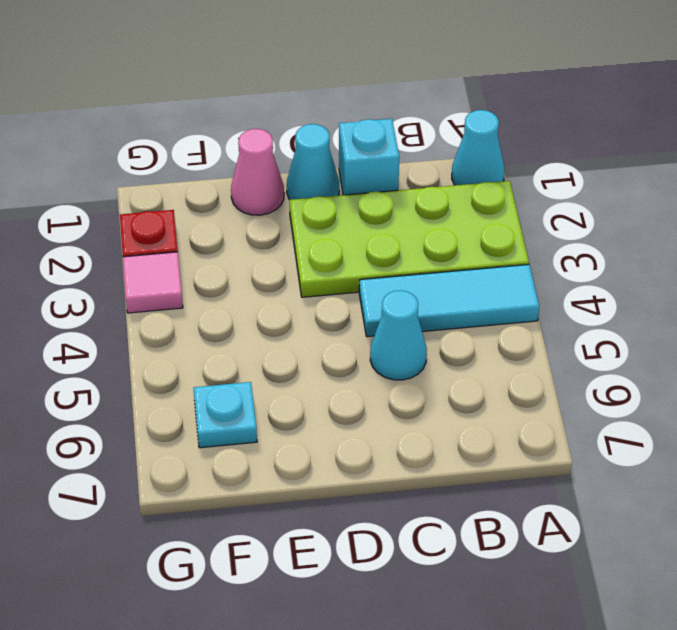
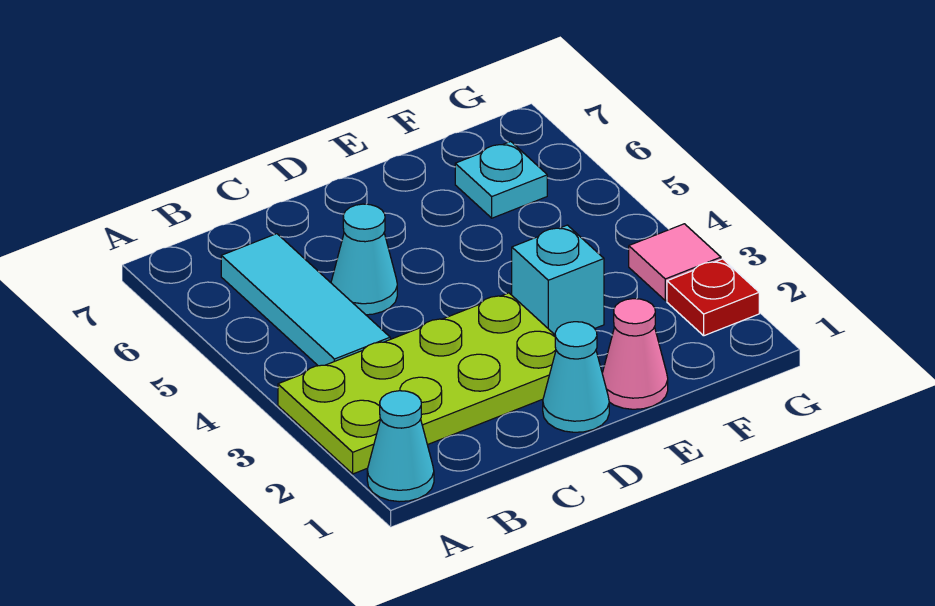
cyan tile A4:C4 level 1 -> cyan tile B4:B6 level 1
cyan brick C1 level 1 -> cyan brick E3 level 1

